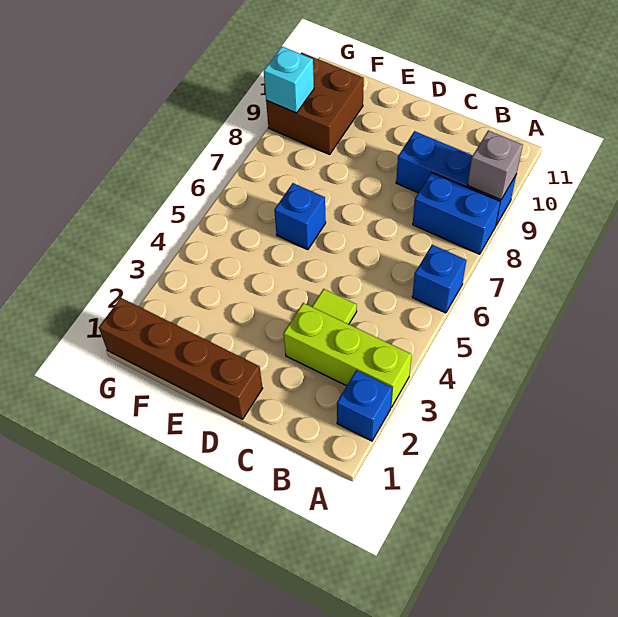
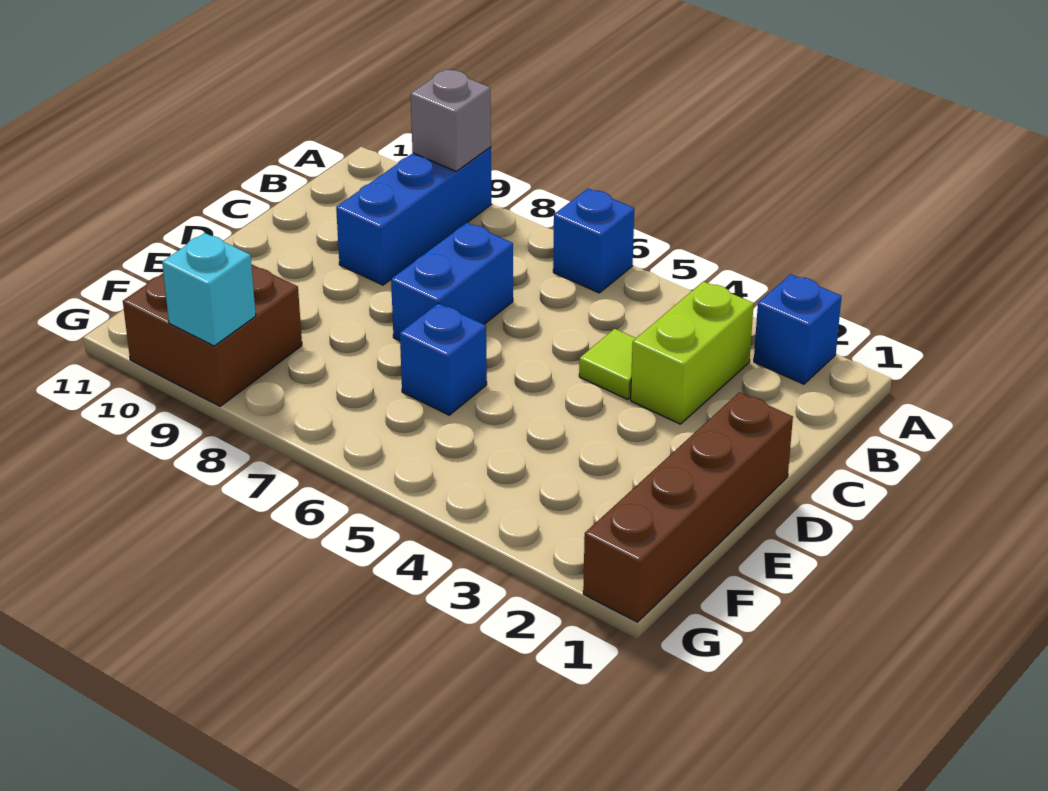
lime brick A3:C3 level 1 -> lime brick B3:C3 level 1
blue brick A8:B8 level 1 -> blue brick C7:D7 level 1

